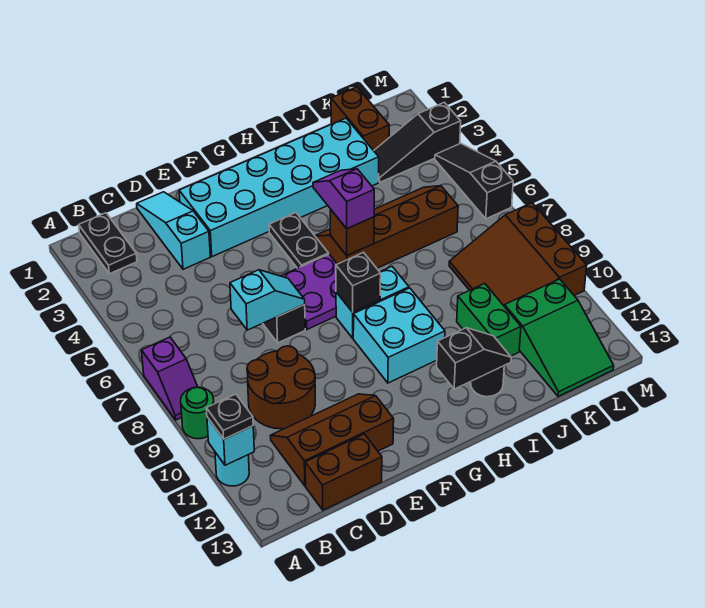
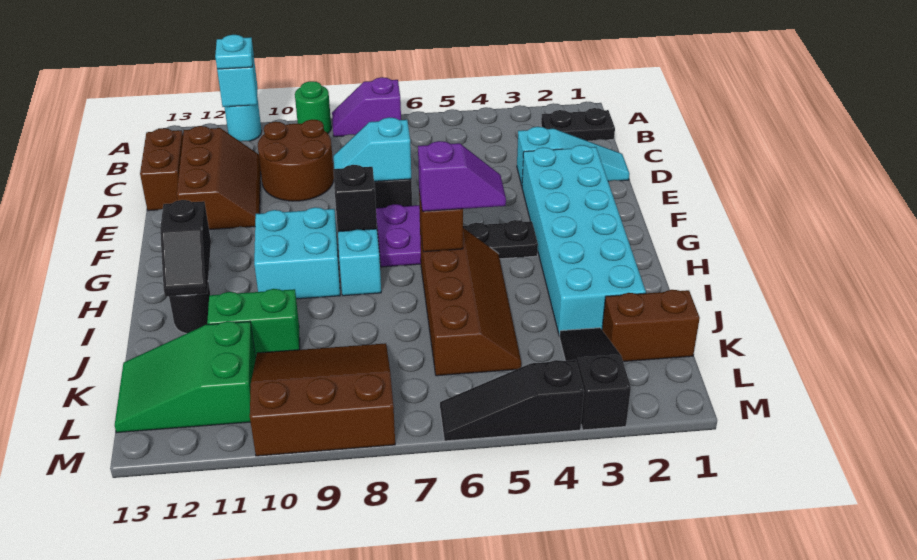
black plate A11 level 3 -> cyan plate A11 level 3
cyan slope D7:E7 level 2 top D -> cyan slope E7:E8 level 2 top 7
black slope M4:M6 level 1 top 6 -> black slope M4:M6 level 1 top 4

